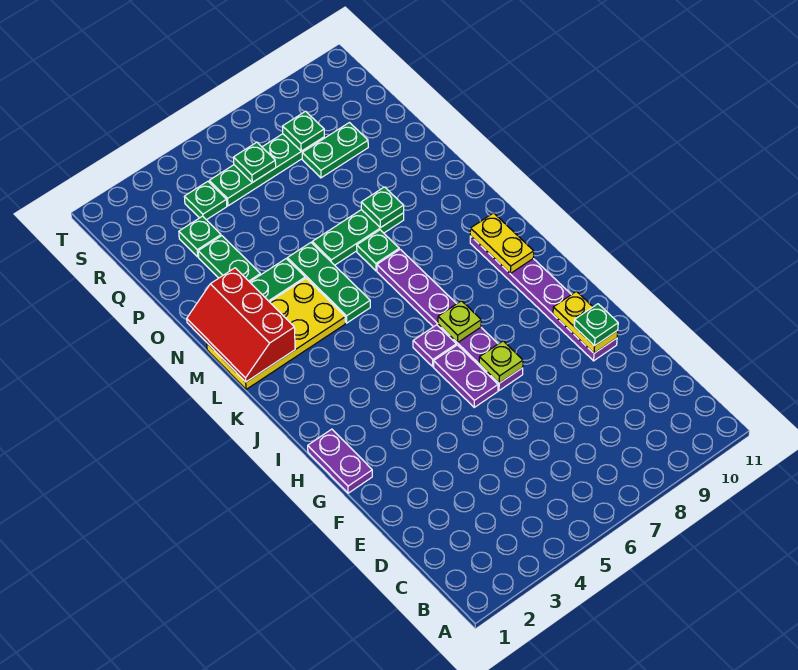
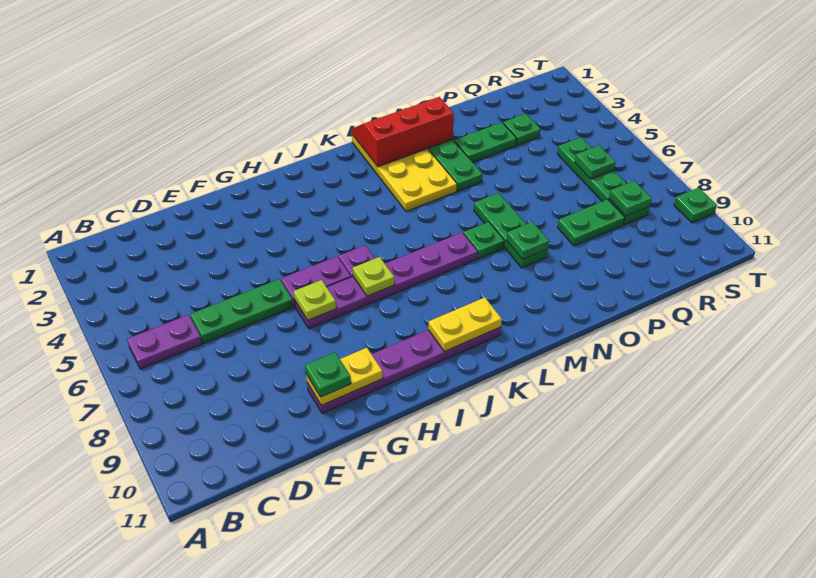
purple plate G1:H1 level 1 -> purple plate B6:C6 level 1
green plate L5:N5 level 1 -> green plate D6:F6 level 1
green plate Q8:Q9 level 1 -> green plate P8:Q8 level 1
green plate R4 level 1 -> green plate T9 level 1

